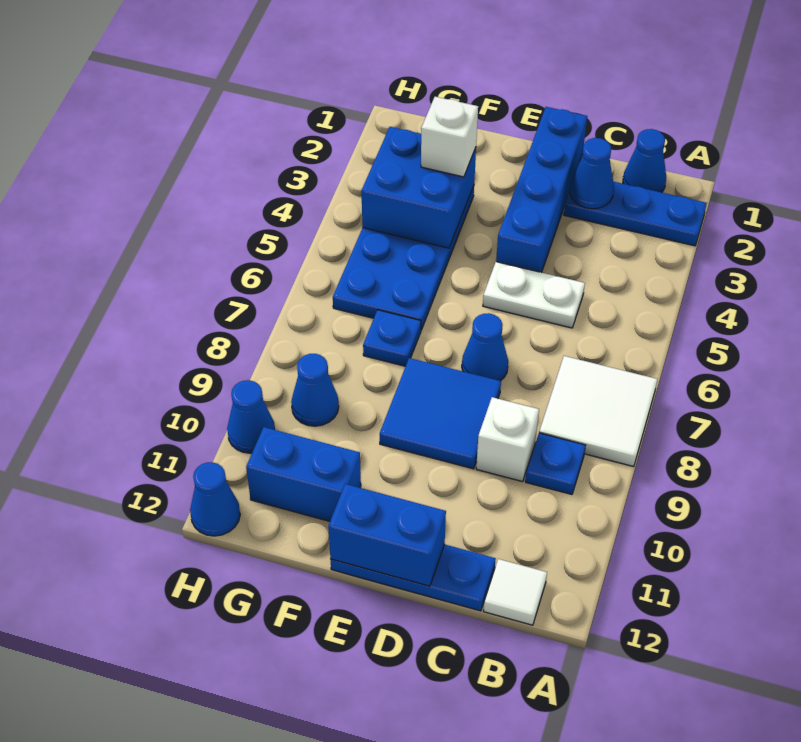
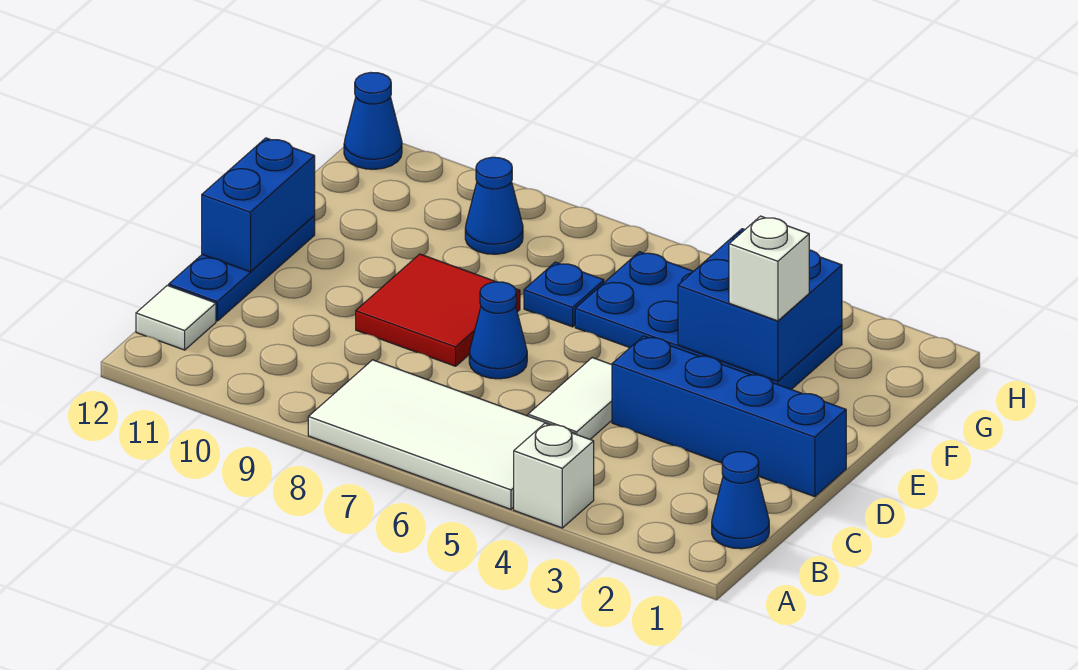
blue plate A2:C2 level 1 -> none
white tile A7:B8 level 1 -> white tile A5:B8 level 1
blue plate B9 level 1 -> none
blue cone C2 level 2 -> none
white plate C5:D5 level 1 -> white tile C5:D5 level 1
white brick C9 level 1 -> white brick A4 level 1
blue tile D8:E9 level 1 -> red tile D8:E9 level 1
blue brick F11:G11 level 1 -> none
blue cone H10 level 1 -> none

